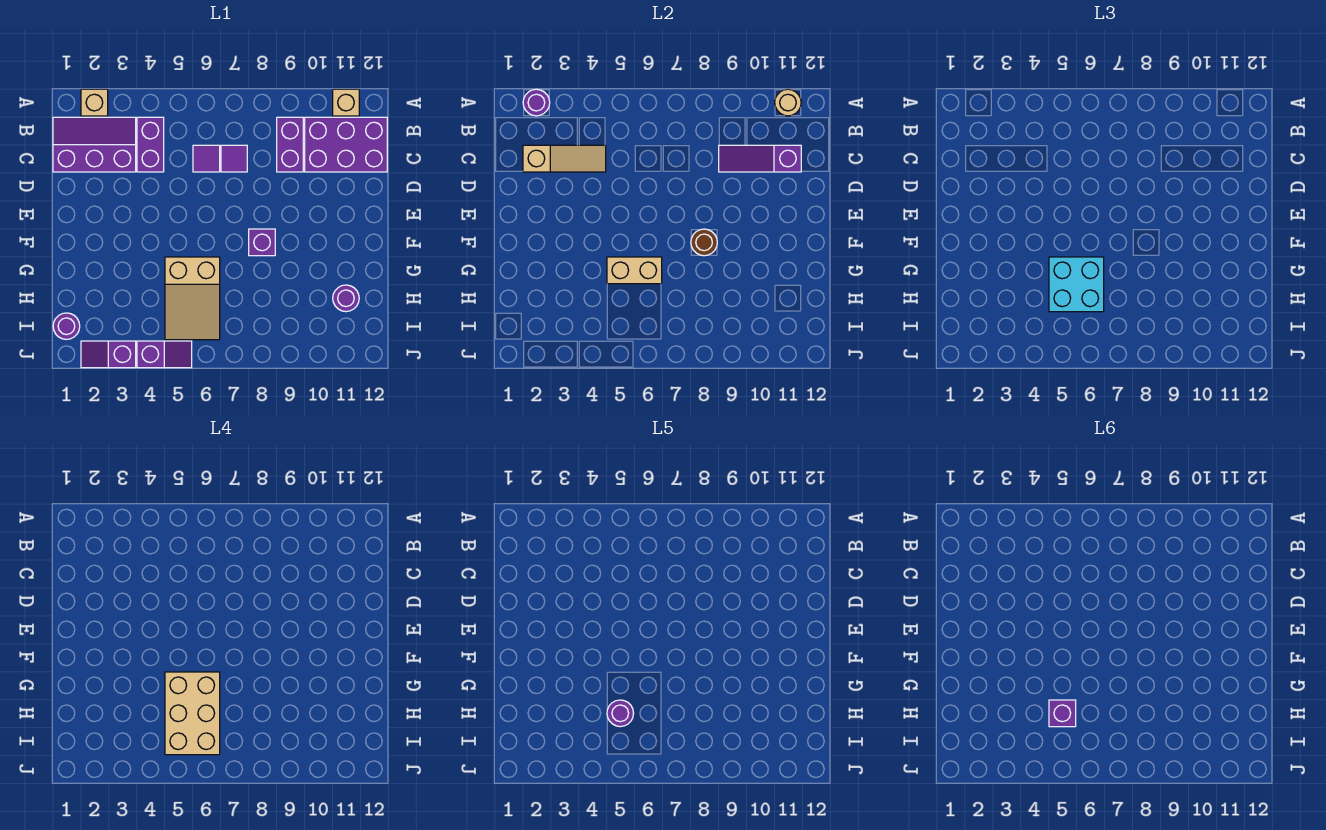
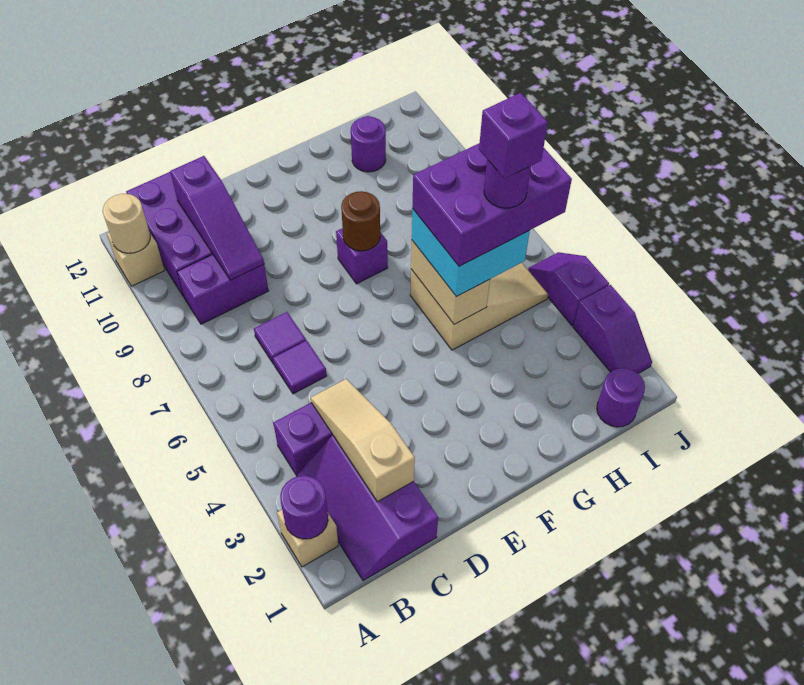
tan brick G5:I6 level 4 -> purple brick G5:I6 level 4

